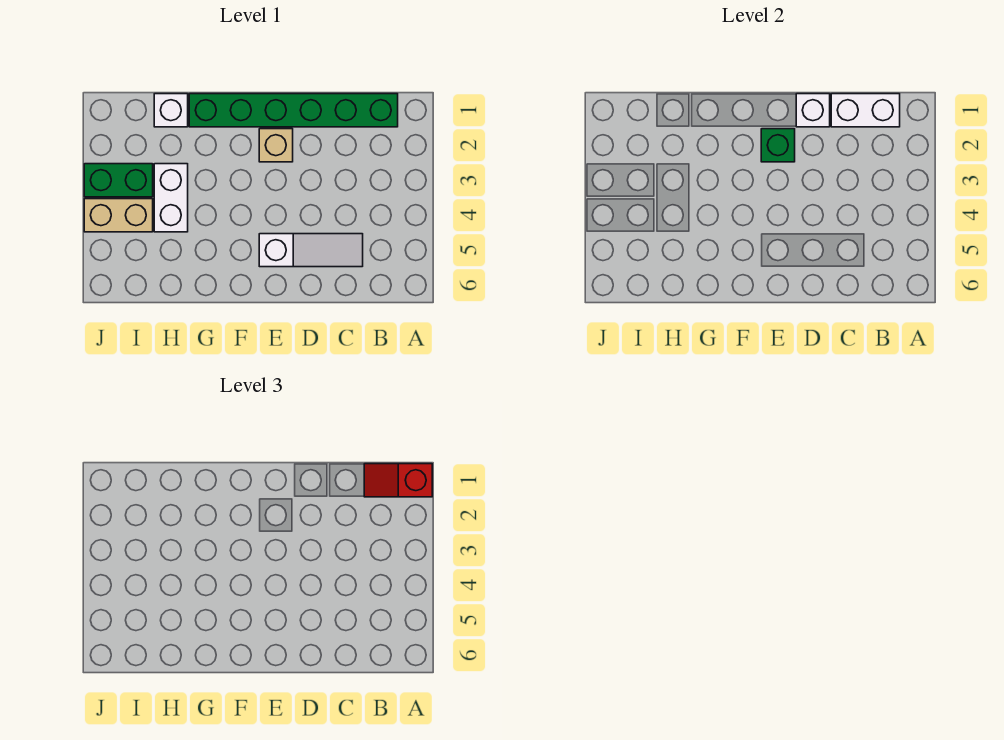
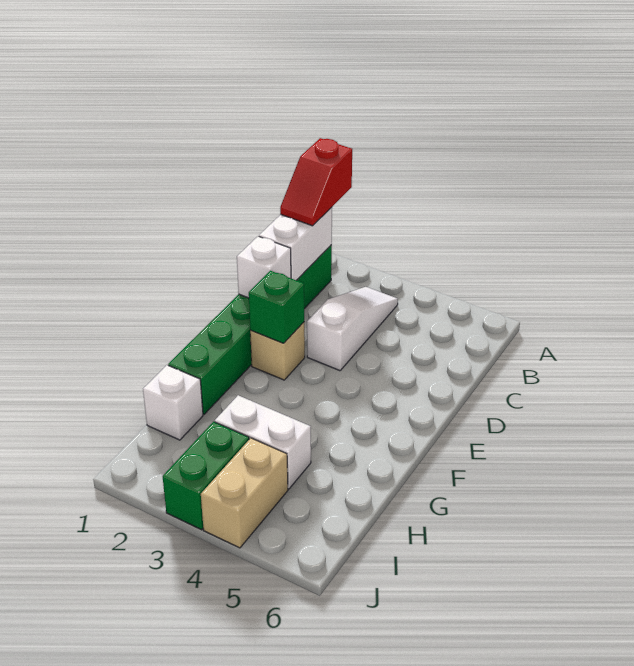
white slope C5:E5 level 1 top E -> white slope B3:D3 level 1 top D

